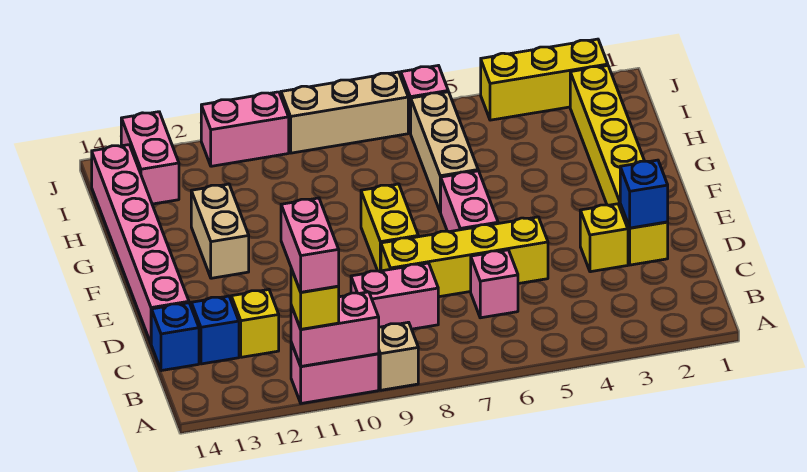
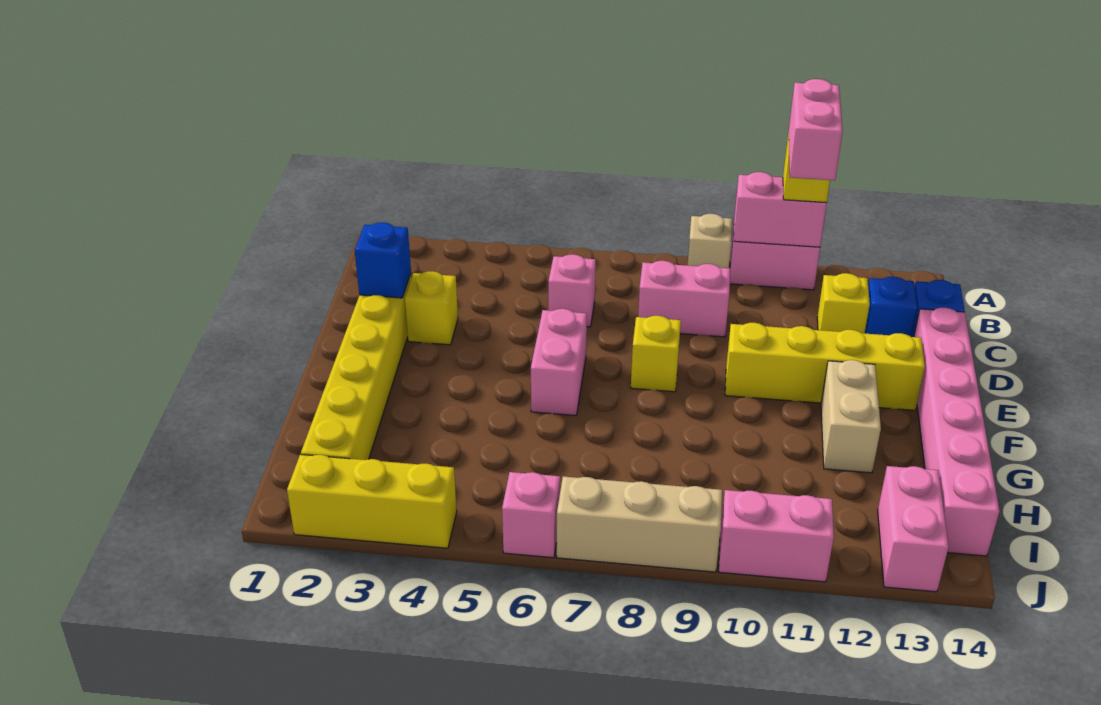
yellow brick D5:D8 level 1 -> yellow brick E10:E13 level 1
yellow brick E8:F8 level 1 -> yellow brick E8 level 1
tan brick G6:I6 level 1 -> none

